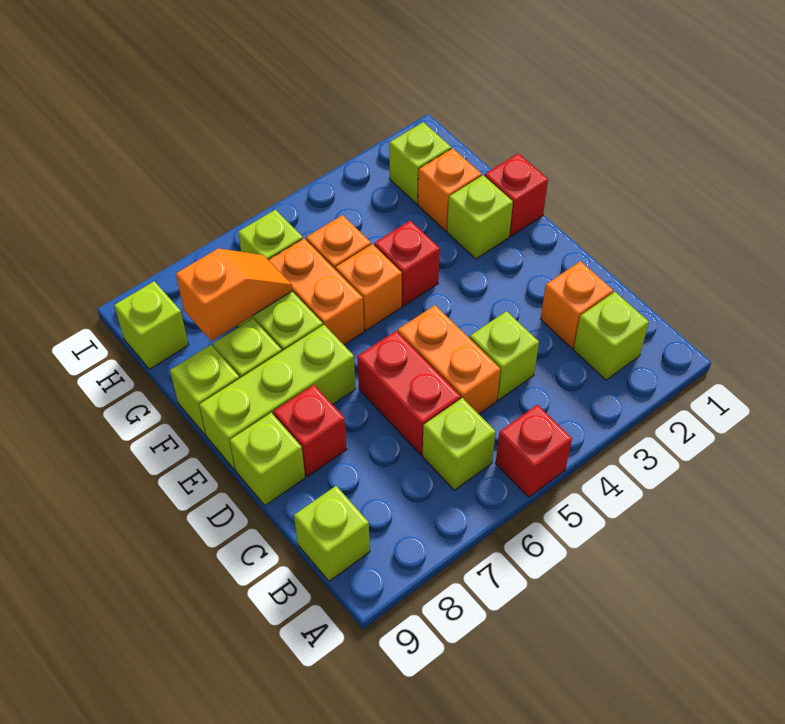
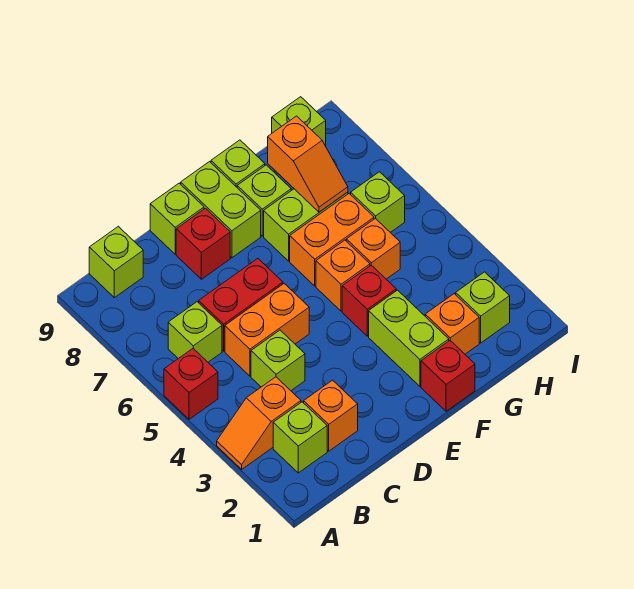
none -> orange slope A3:B3 level 1 top B
lime brick E7:E9 level 1 -> lime brick E8:E9 level 1
lime brick F2 level 1 -> lime brick F2:F3 level 1

